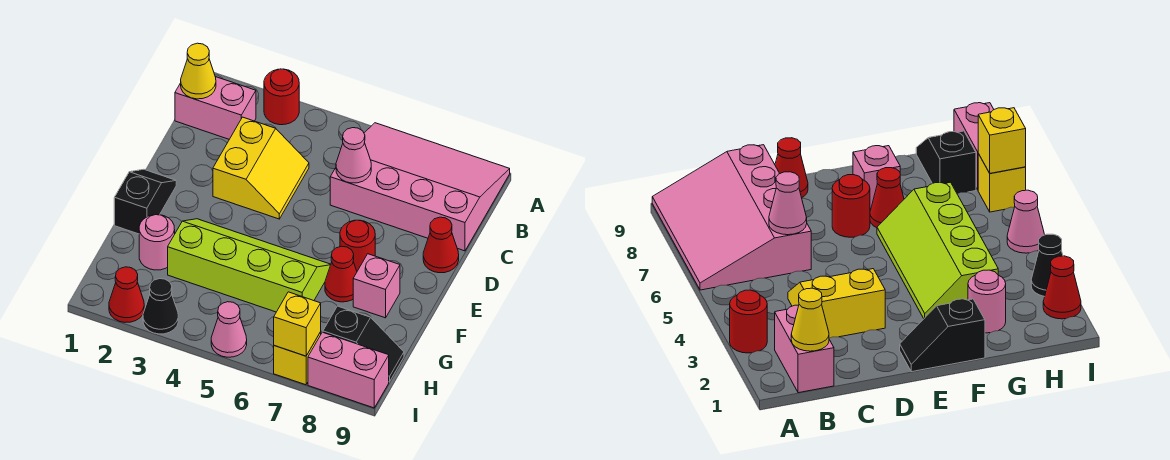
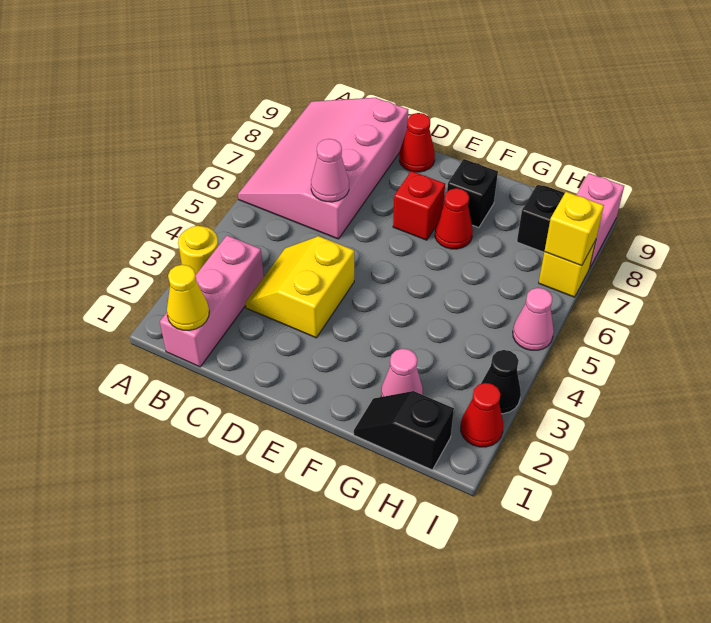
red round brick A3 level 1 -> yellow round brick A3 level 1
pink brick B1:B2 level 1 -> pink brick B1:B3 level 1
yellow slope C3:D4 level 1 top 3 -> yellow slope C3:D4 level 1 top D
black slope E1:F1 level 1 top F -> black slope G1:H1 level 1 top H
red round brick E7 level 1 -> red brick E7 level 1
lime slope F3:G6 level 1 top G -> none
pink brick F8 level 1 -> black brick F8 level 1
pink round brick G2 level 1 -> pink cone G2 level 1

